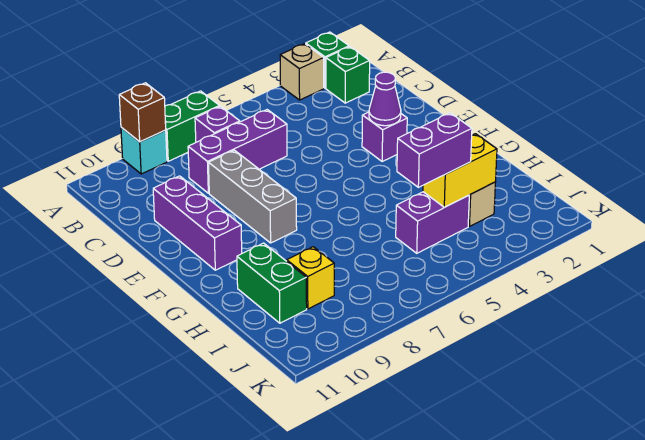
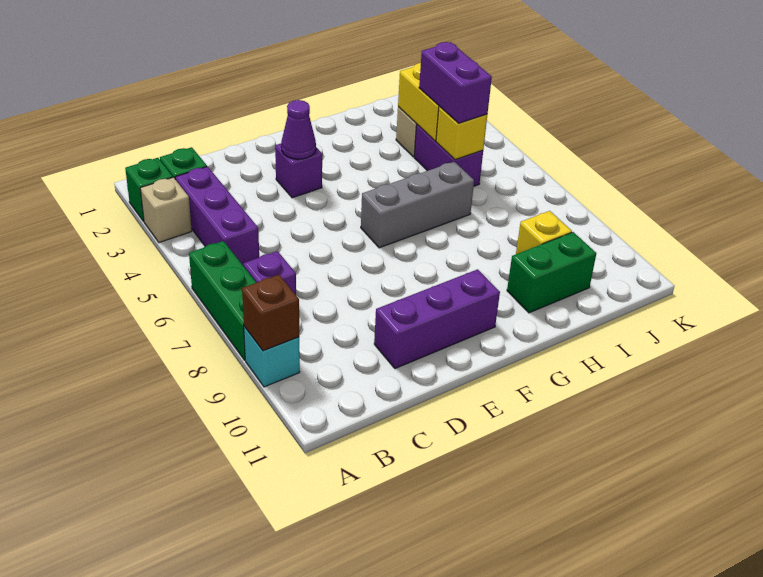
green brick A7:A8 level 1 -> green brick A6:A8 level 1
purple brick C6:C8 level 1 -> purple brick B3:B5 level 1
grey brick D8:F8 level 1 -> grey brick F6:H6 level 1
none -> yellow brick I5 level 2

